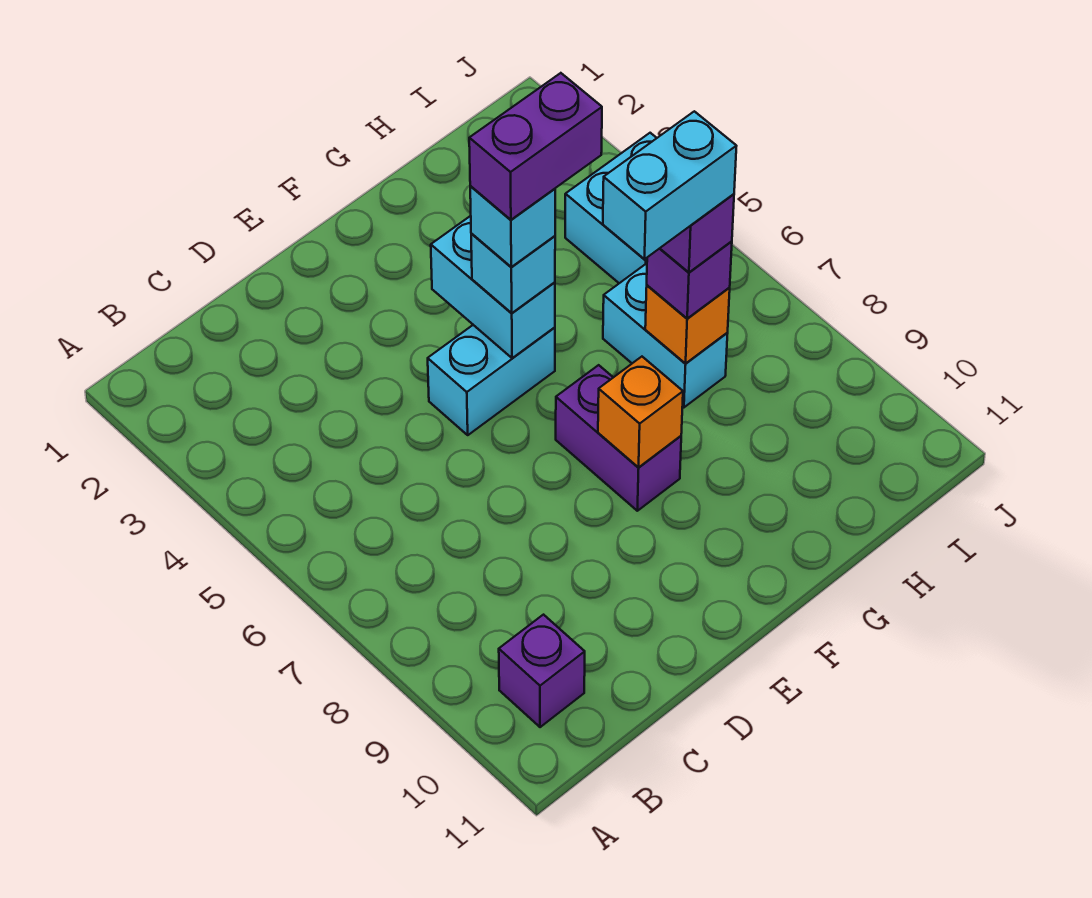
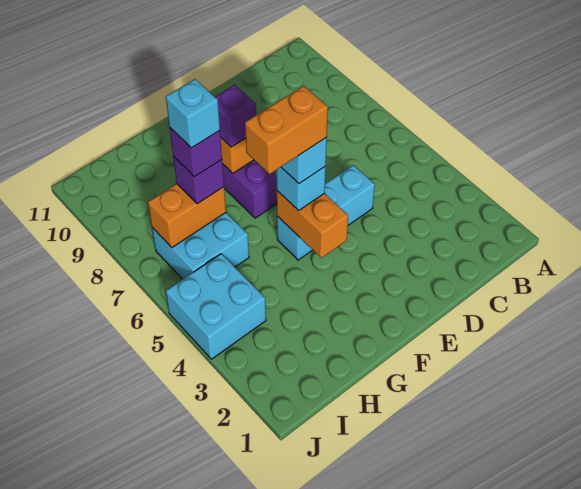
purple brick B10 level 1 -> purple brick F8 level 3
cyan brick E5:F5 level 1 -> cyan brick D5:F5 level 1
cyan brick F4:F5 level 2 -> orange brick F4:F5 level 2
purple brick F5:G5 level 5 -> orange brick F5:G5 level 5
cyan brick G7:H7 level 5 -> cyan brick H7 level 5
cyan brick H6:H7 level 1 -> cyan brick H6:I7 level 1
orange brick H7 level 2 -> orange brick H7:I7 level 2

